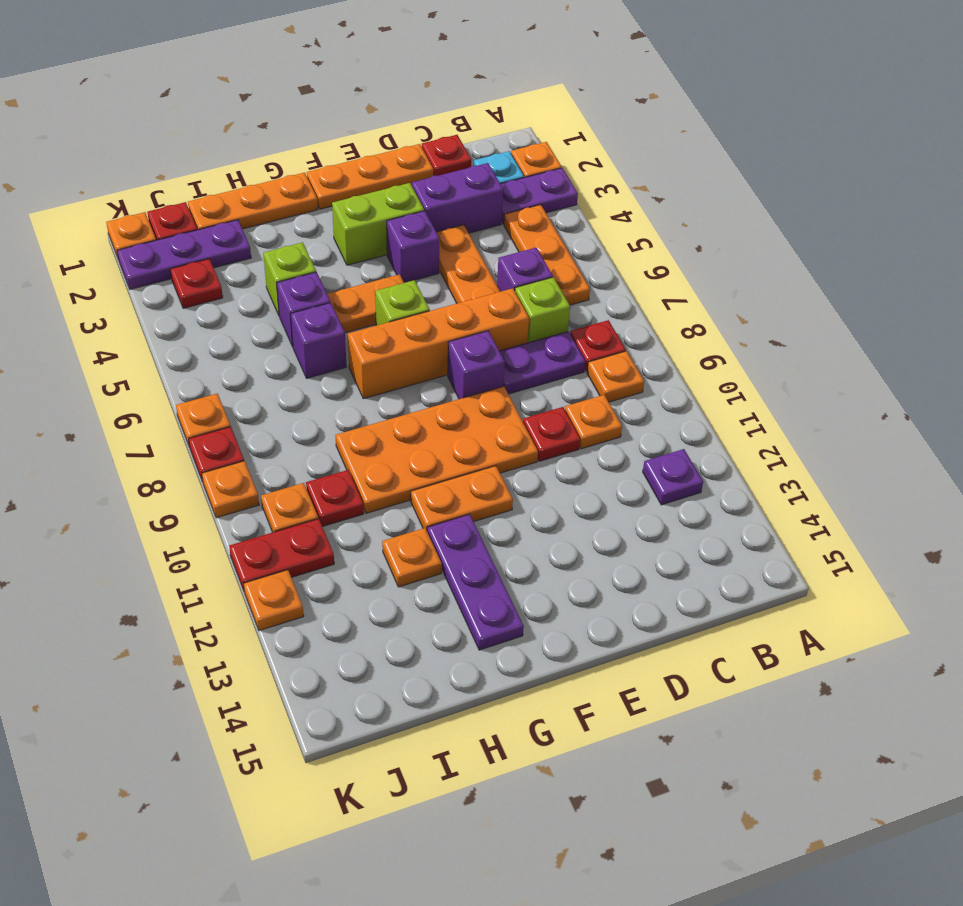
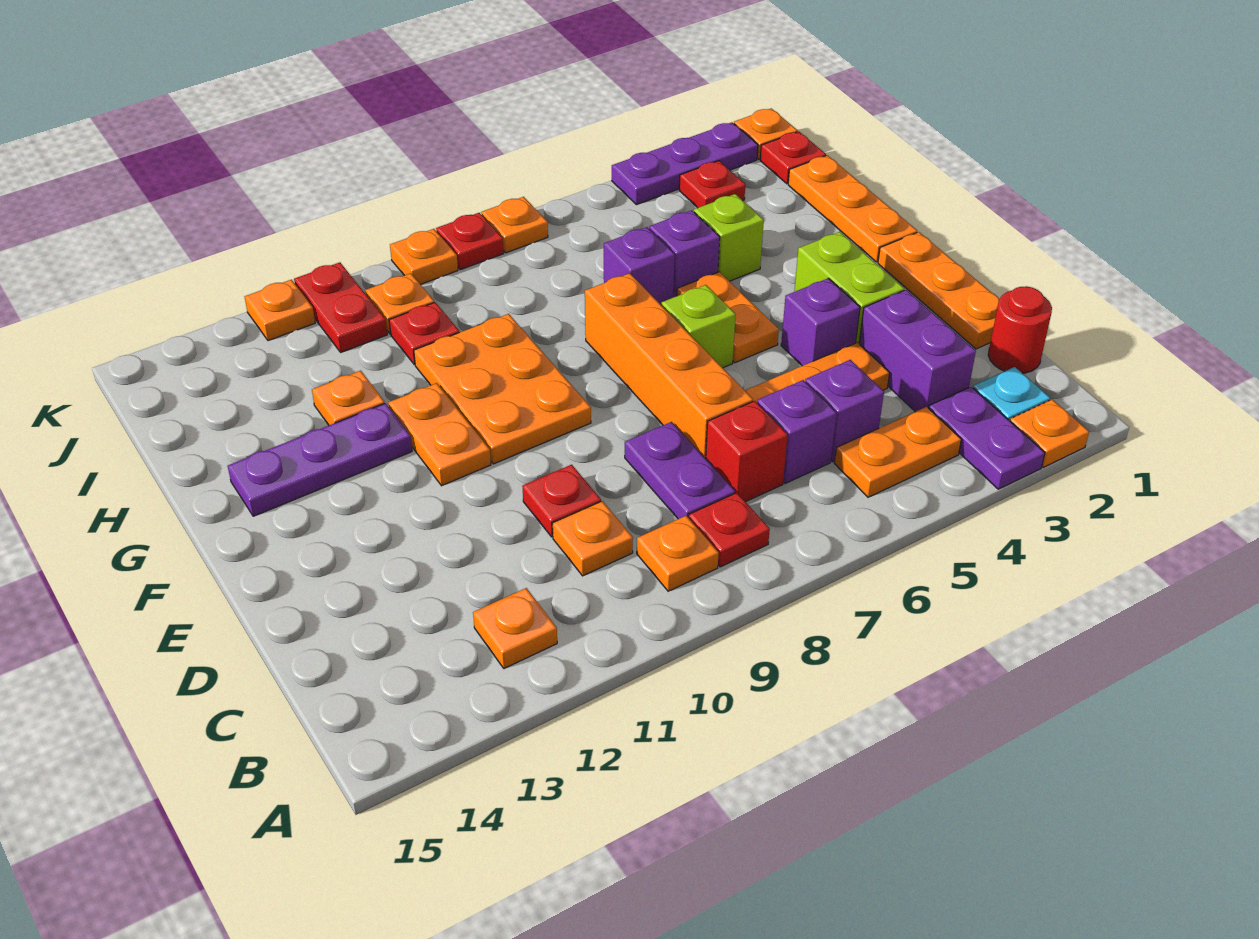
orange plate B4:B6 level 1 -> orange plate B4:B5 level 1
purple plate B12 level 1 -> orange plate B12 level 1
red plate C1 level 1 -> red round brick C1 level 1
lime brick C7 level 1 -> red brick C7 level 1
purple brick E8 level 1 -> purple brick C5 level 1
orange plate E9:H10 level 1 -> orange plate F9:H10 level 1
purple plate I2:K2 level 1 -> purple plate K2:K4 level 1

